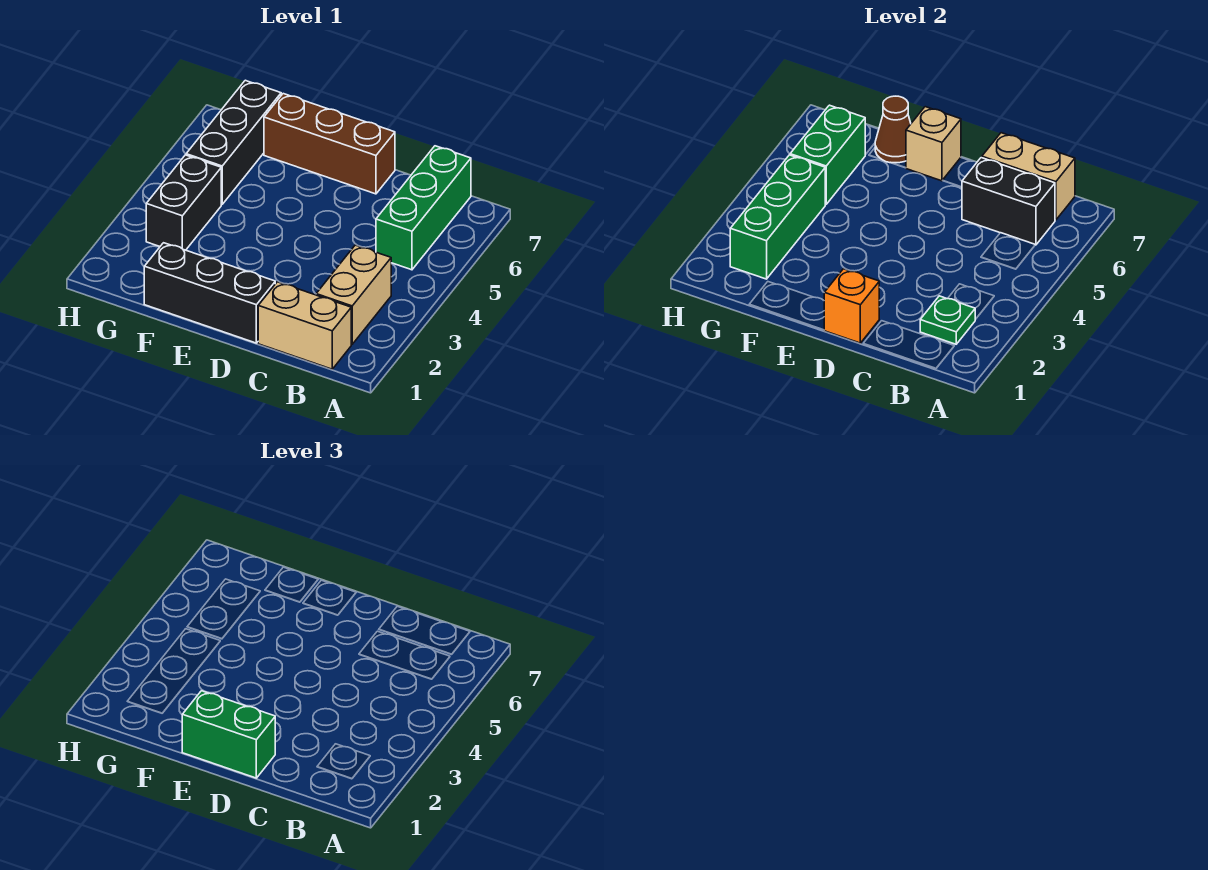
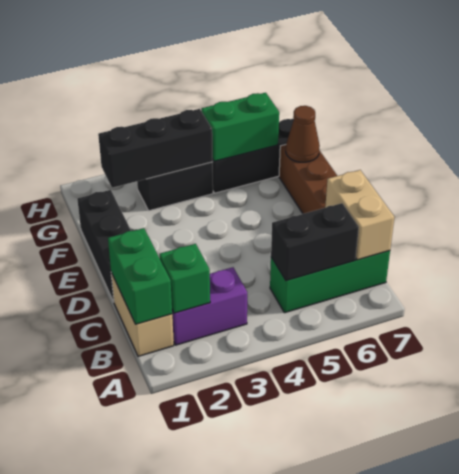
tan brick B2:B3 level 1 -> purple brick B2:B3 level 1
green plate B2 level 2 -> green brick B2 level 2
black brick B6:C6 level 2 -> black brick B5:B6 level 2
orange brick D1 level 2 -> none
green brick D1:E1 level 3 -> green brick B1:C1 level 2
tan brick E7 level 2 -> none
green brick G2:G4 level 2 -> black brick G2:G4 level 2

